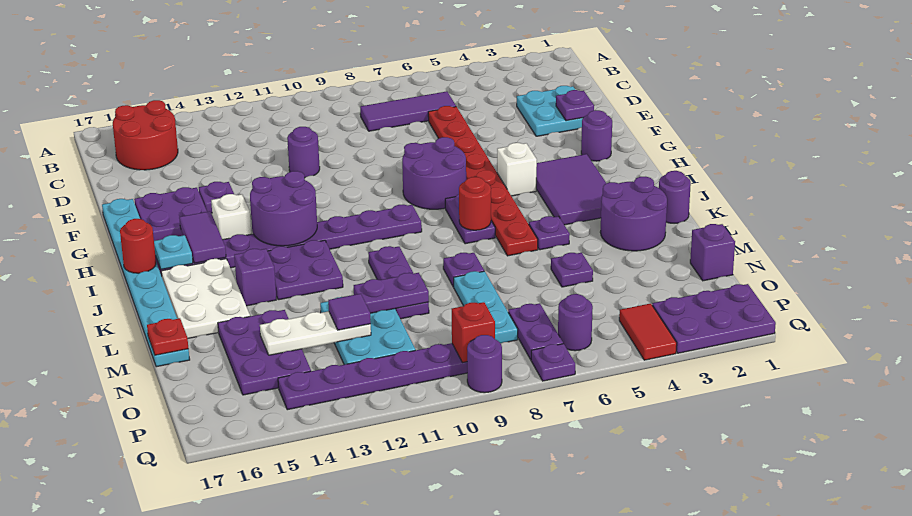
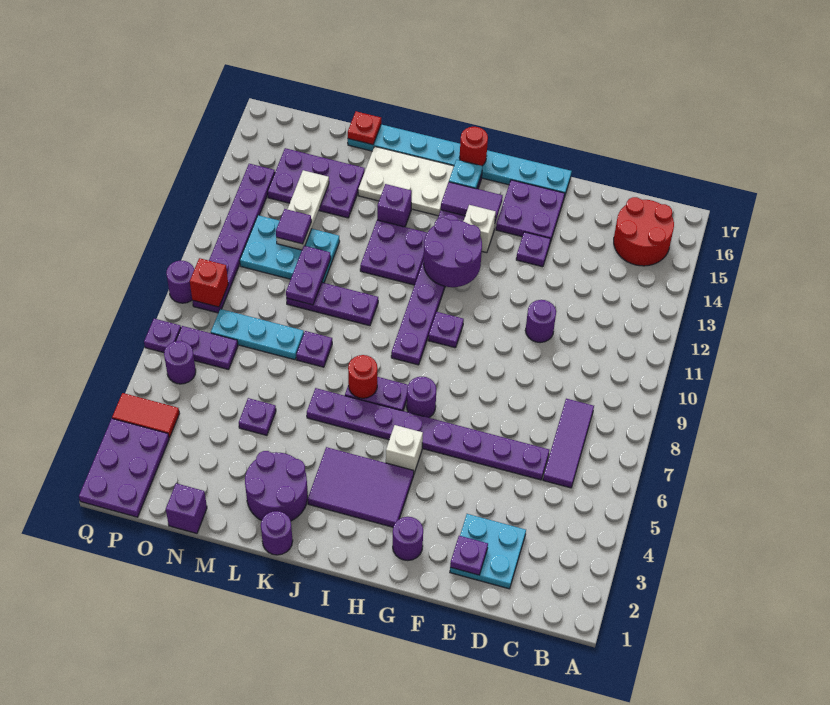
red plate D6:K6 level 1 -> purple plate D6:K6 level 1
purple round brick G7:H8 level 1 -> purple round brick H7 level 1
purple plate K5 level 1 -> purple plate H10 level 1

